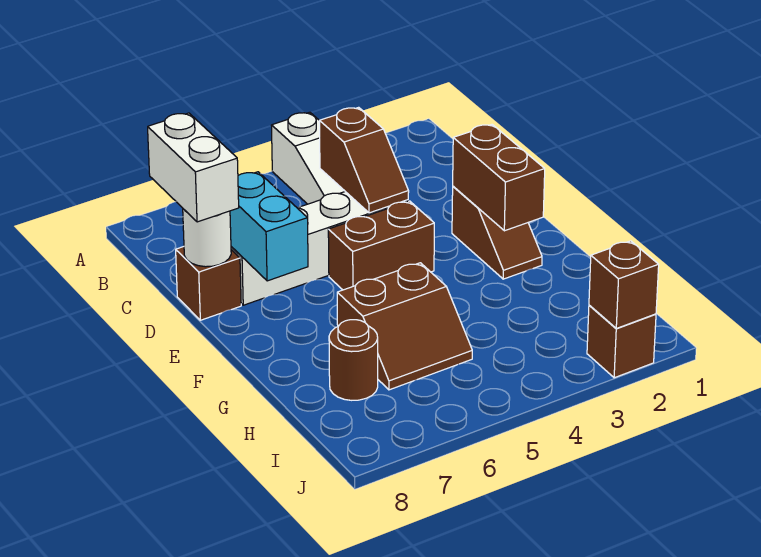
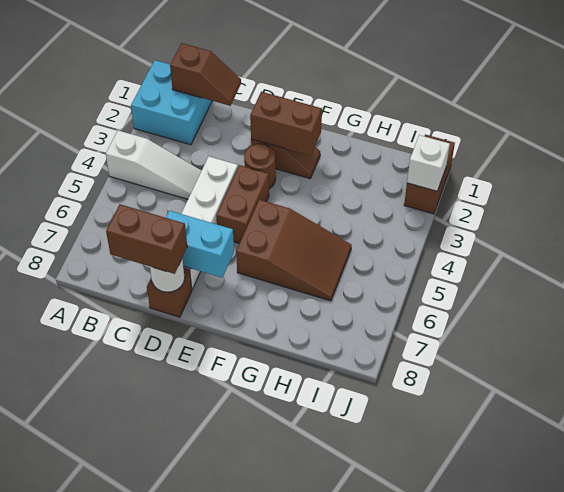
none -> cyan brick A1:B2 level 1
brown slope C4:D4 level 2 top C -> brown slope B1:C1 level 2 top B
white brick C8:D8 level 3 -> brown brick C8:D8 level 3
brown slope G5:H6 level 1 top G -> brown slope F5:H6 level 1 top F
brown round brick H7 level 1 -> brown round brick E3 level 1
brown brick J2 level 1 -> brown brick J1:J2 level 1
brown brick J2 level 2 -> white brick J2 level 2

